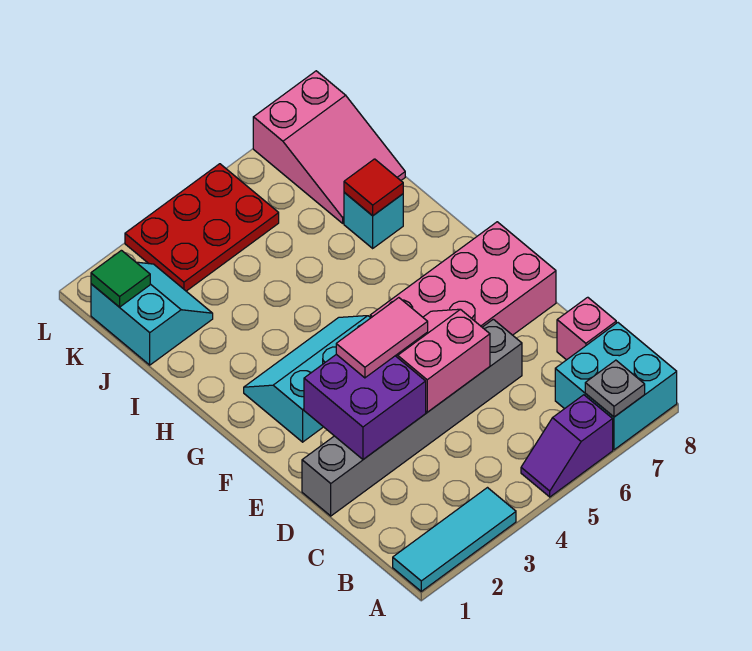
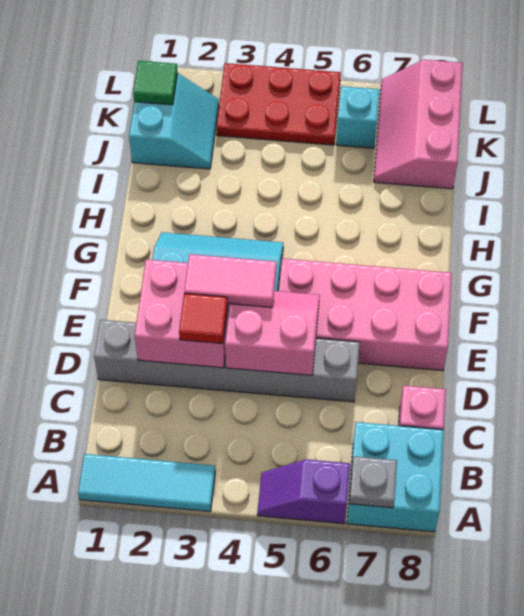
purple brick D2:E3 level 2 -> pink brick D2:E3 level 2
cyan brick I7 level 1 -> cyan brick K6 level 1
red tile I7 level 2 -> red tile D3 level 3
pink slope J7:L8 level 1 top L -> pink slope J7:L8 level 1 top 8

